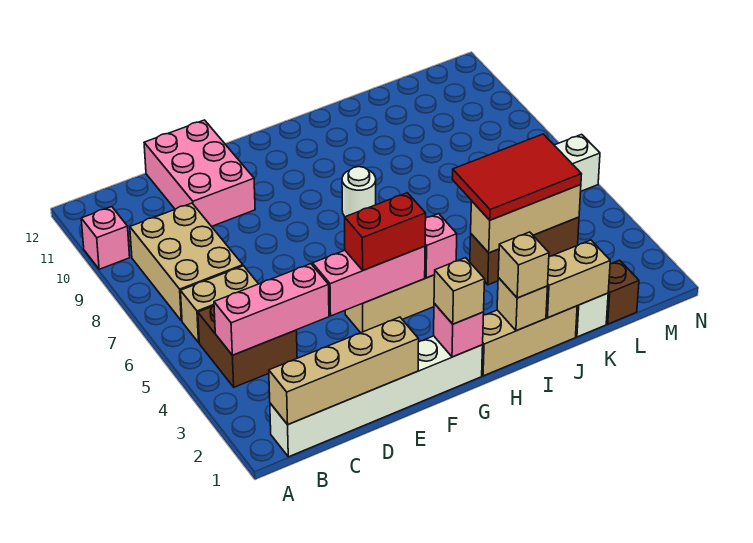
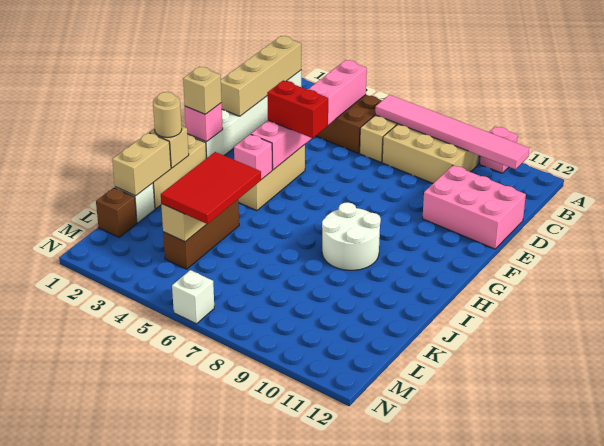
none -> pink tile B6:B11 level 2
red brick F4:G4 level 3 -> red brick F4:F5 level 3
white round brick H8 level 1 -> white round brick H8:I9 level 1
tan brick I1 level 3 -> tan round brick I1 level 3

